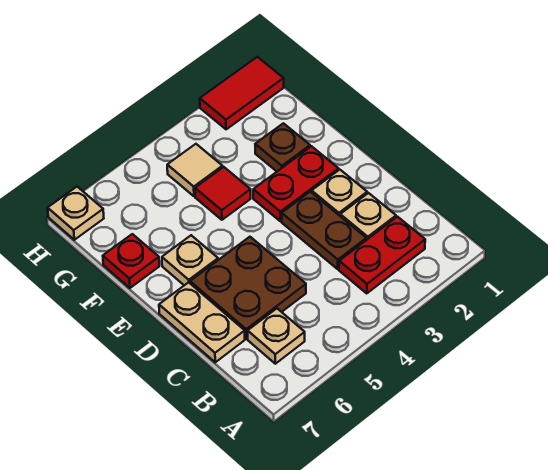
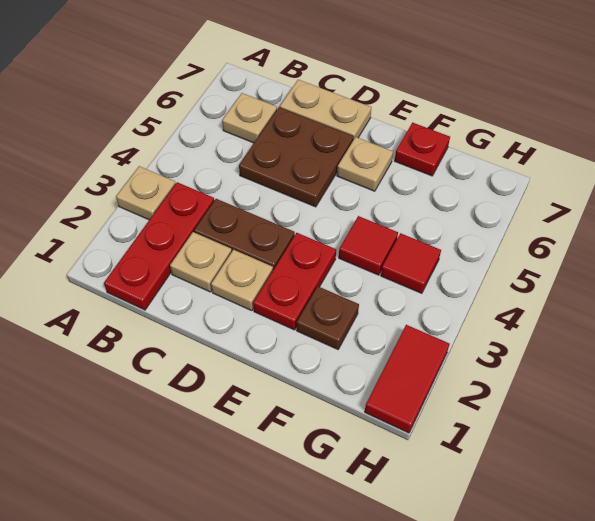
red plate B2:B3 level 1 -> red plate B1:B3 level 1
tan tile G4 level 1 -> red tile G4 level 1
tan plate H7 level 1 -> tan plate A3 level 1

